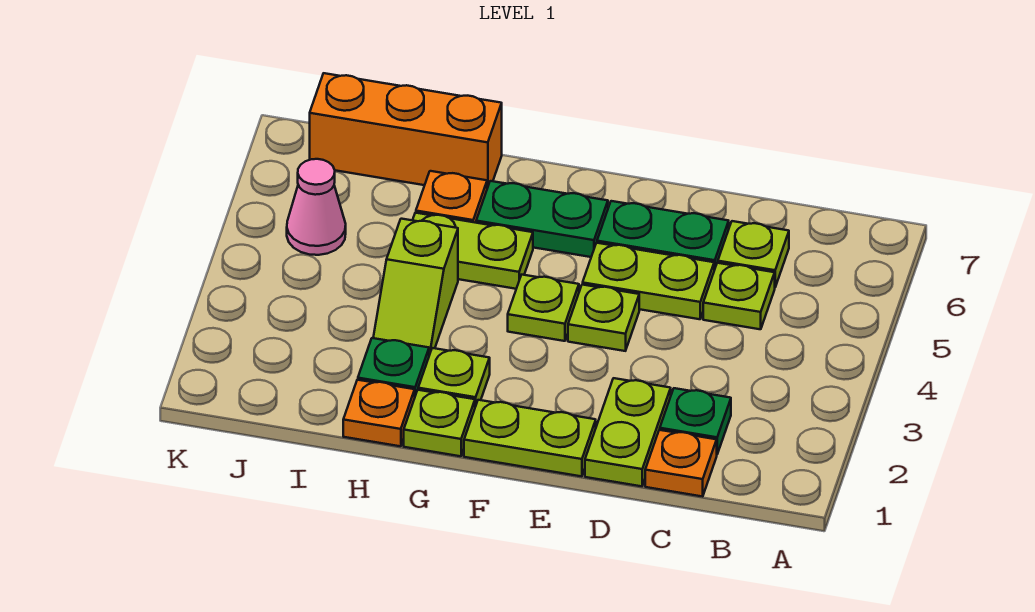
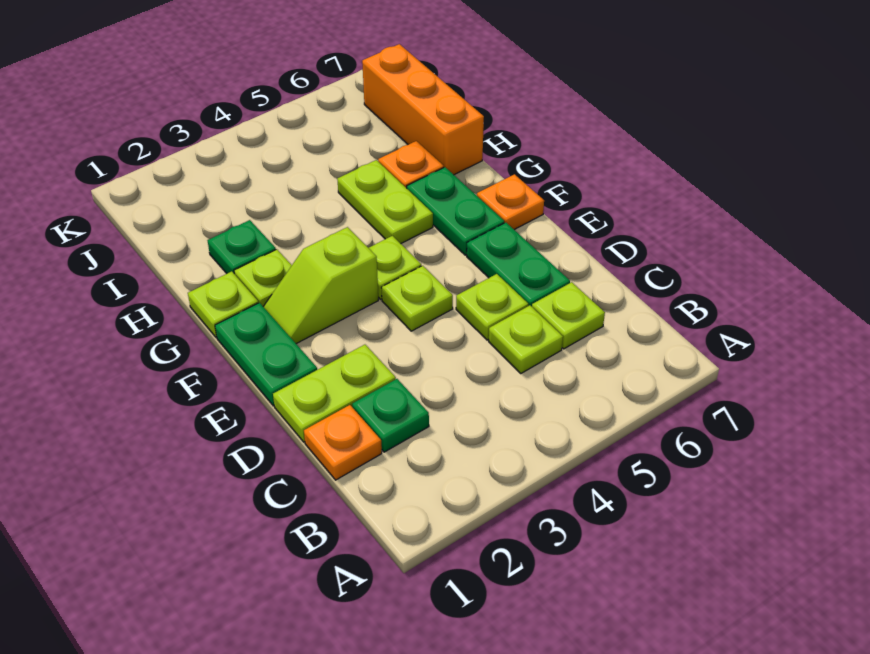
lime plate D5:E5 level 1 -> lime plate D5 level 1
lime plate E1:F1 level 1 -> green plate E1:F1 level 1
orange plate H1 level 1 -> orange plate F7 level 1
lime slope H3:H4 level 1 top 4 -> lime slope F2:F3 level 1 top 3
pink cone J5 level 1 -> none

